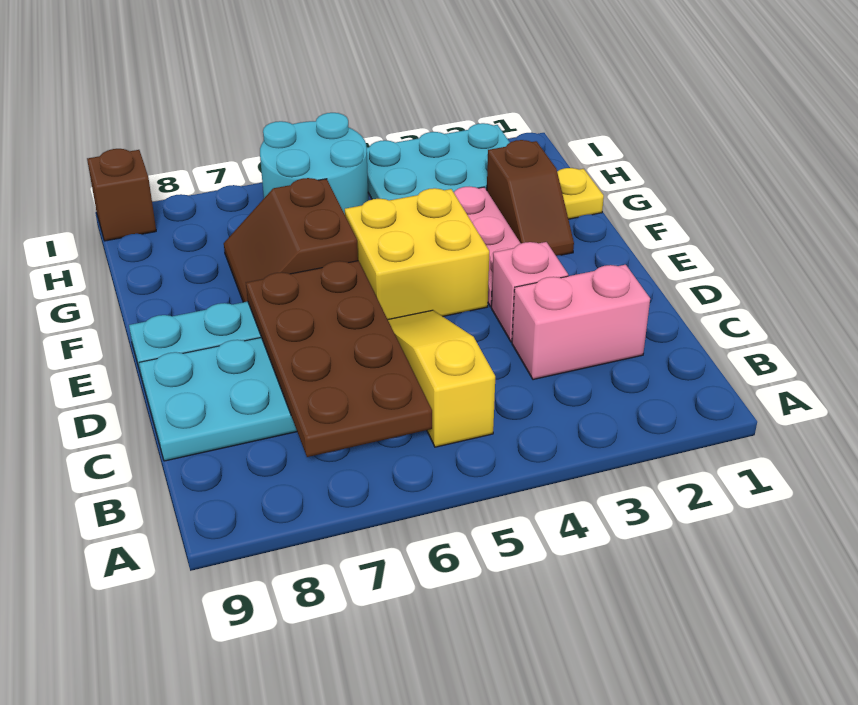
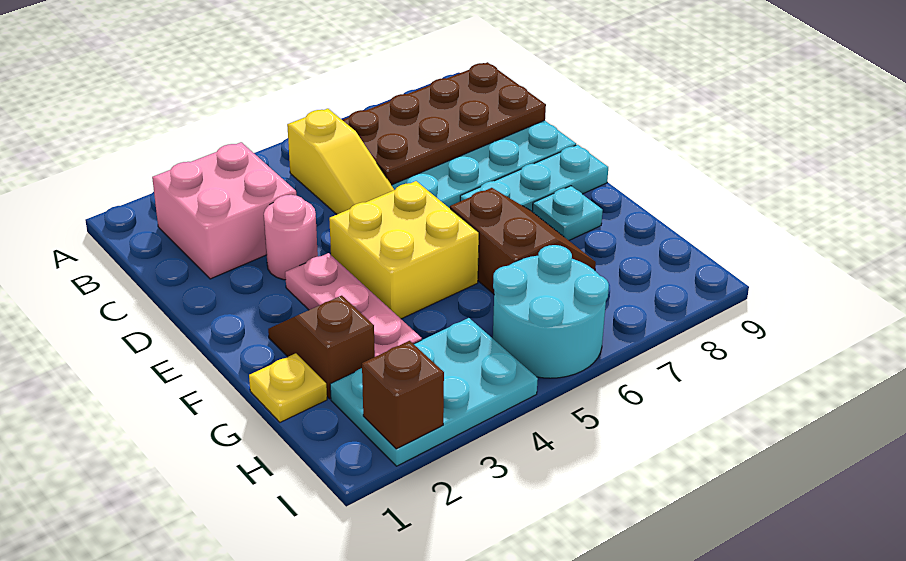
brown plate B6:E7 level 2 -> brown plate B6:C9 level 2
pink brick C2:C3 level 1 -> pink brick B2:C3 level 1
pink brick D3 level 1 -> pink round brick D3 level 1
none -> cyan plate F8 level 1
brown brick I9 level 1 -> brown brick I2 level 2

